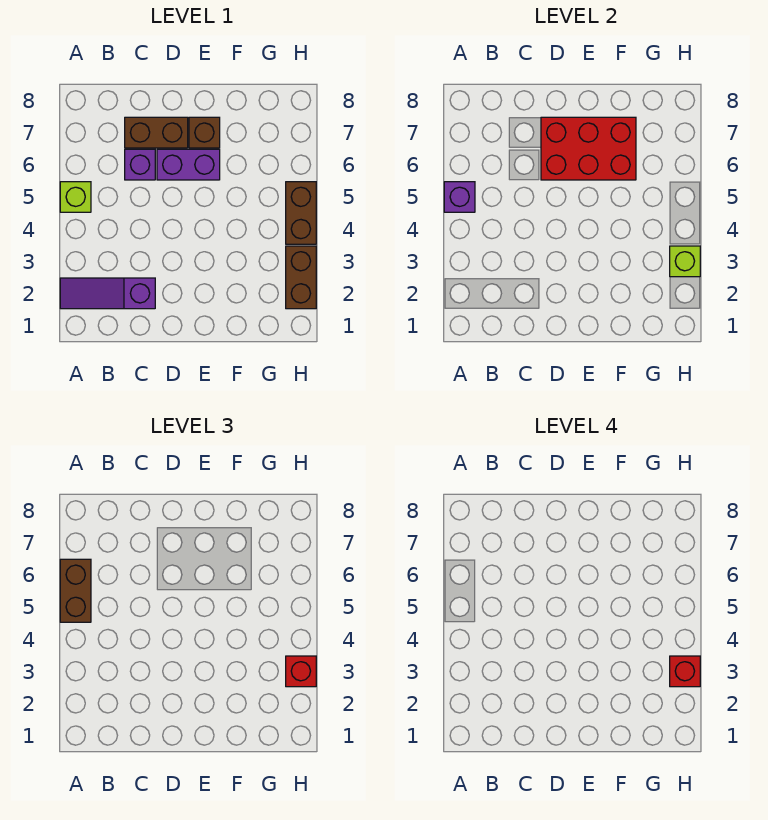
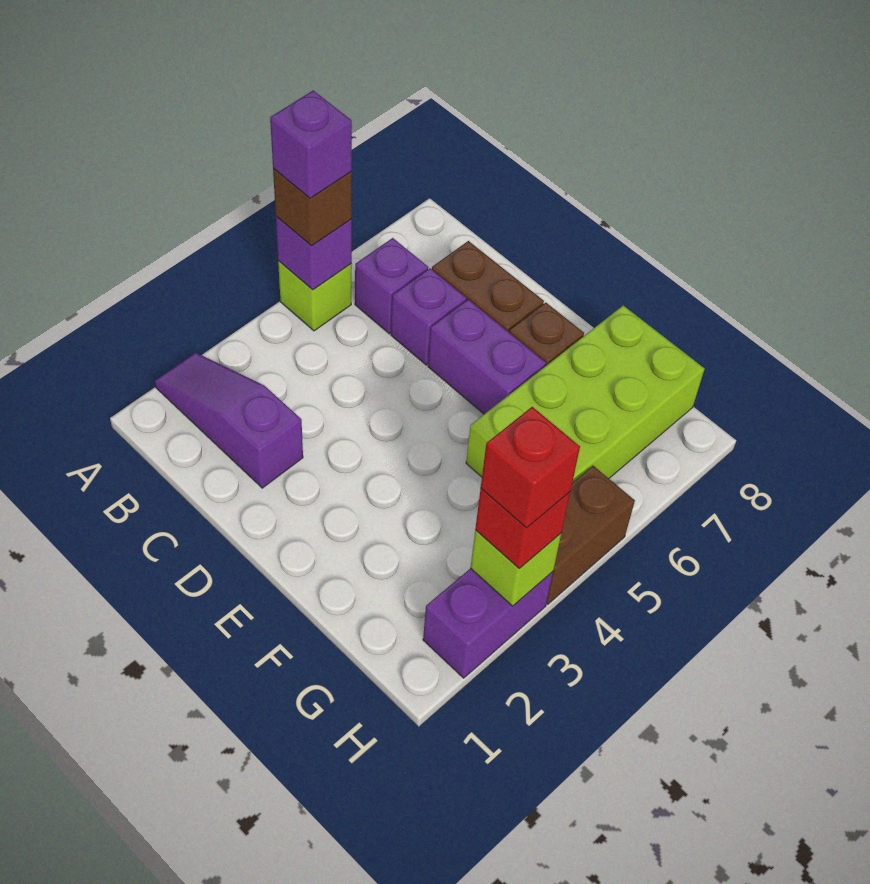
brown brick A5:A6 level 3 -> brown brick A5 level 3
none -> purple brick A5 level 4
none -> purple brick B6 level 1
red brick D6:F7 level 2 -> none
none -> lime brick F5:G8 level 1
brown brick H2:H3 level 1 -> purple brick H2:H3 level 1

